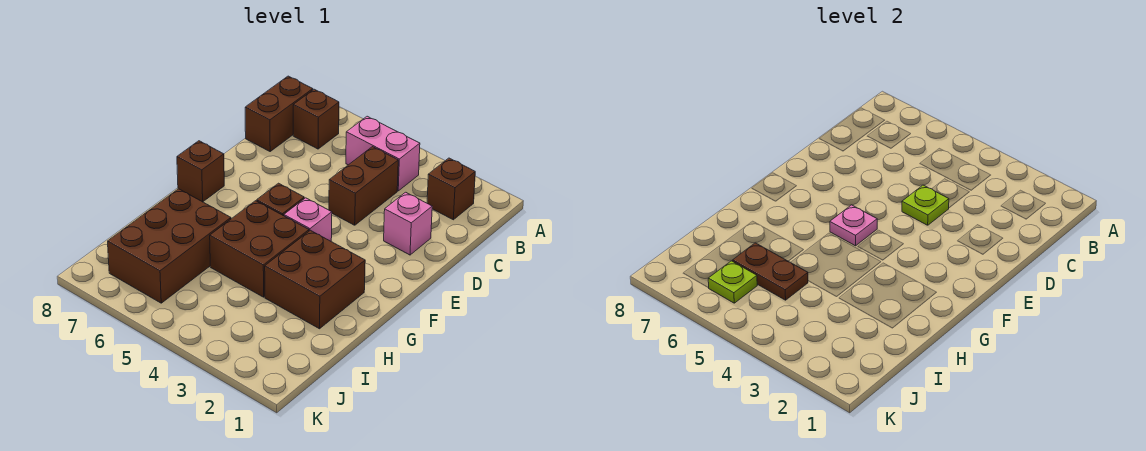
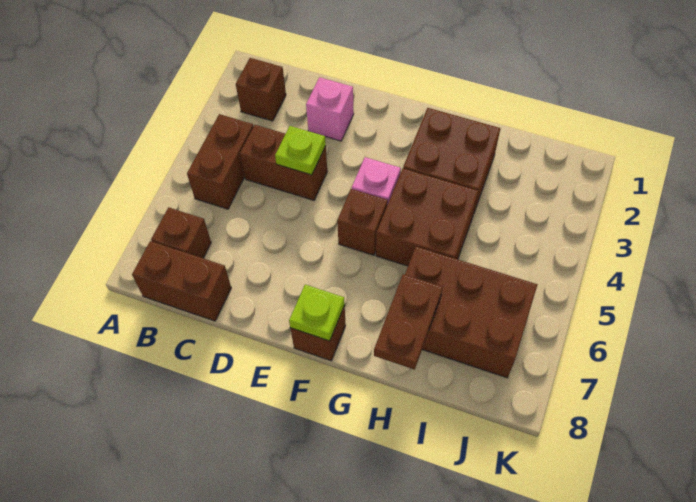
pink brick B4:B5 level 1 -> brown brick B4:B5 level 1
pink plate F5 level 2 -> none
brown plate I5:I6 level 2 -> brown plate H7:H8 level 2
lime plate J6 level 2 -> lime plate F8 level 2

